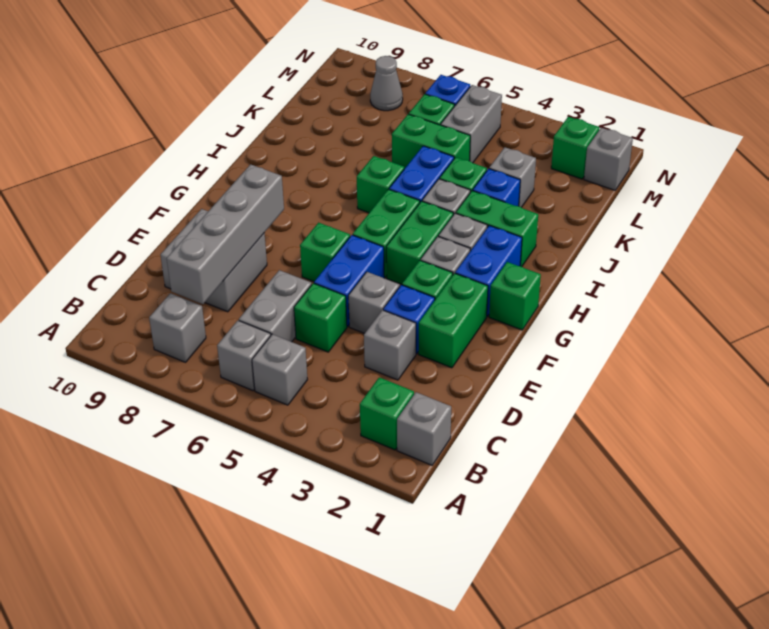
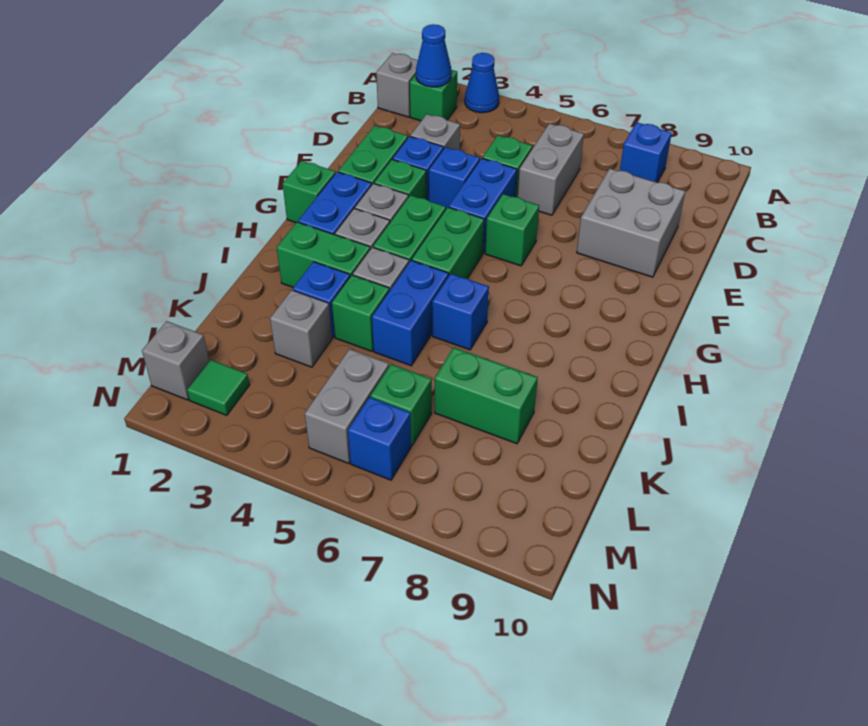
none -> blue cone A3 level 1
none -> blue cone B2 level 2
grey brick B5 level 1 -> none
grey brick B6 level 1 -> none
grey brick B8 level 1 -> blue brick B8 level 1
grey brick C8:F8 level 2 -> none
grey brick E4 level 1 -> blue brick E4 level 1
green brick I6 level 1 -> blue brick I6 level 1
green brick K5:K6 level 1 -> green brick K7:K8 level 1
green brick M2 level 1 -> green tile M2 level 1
grey cone M8 level 1 -> none

